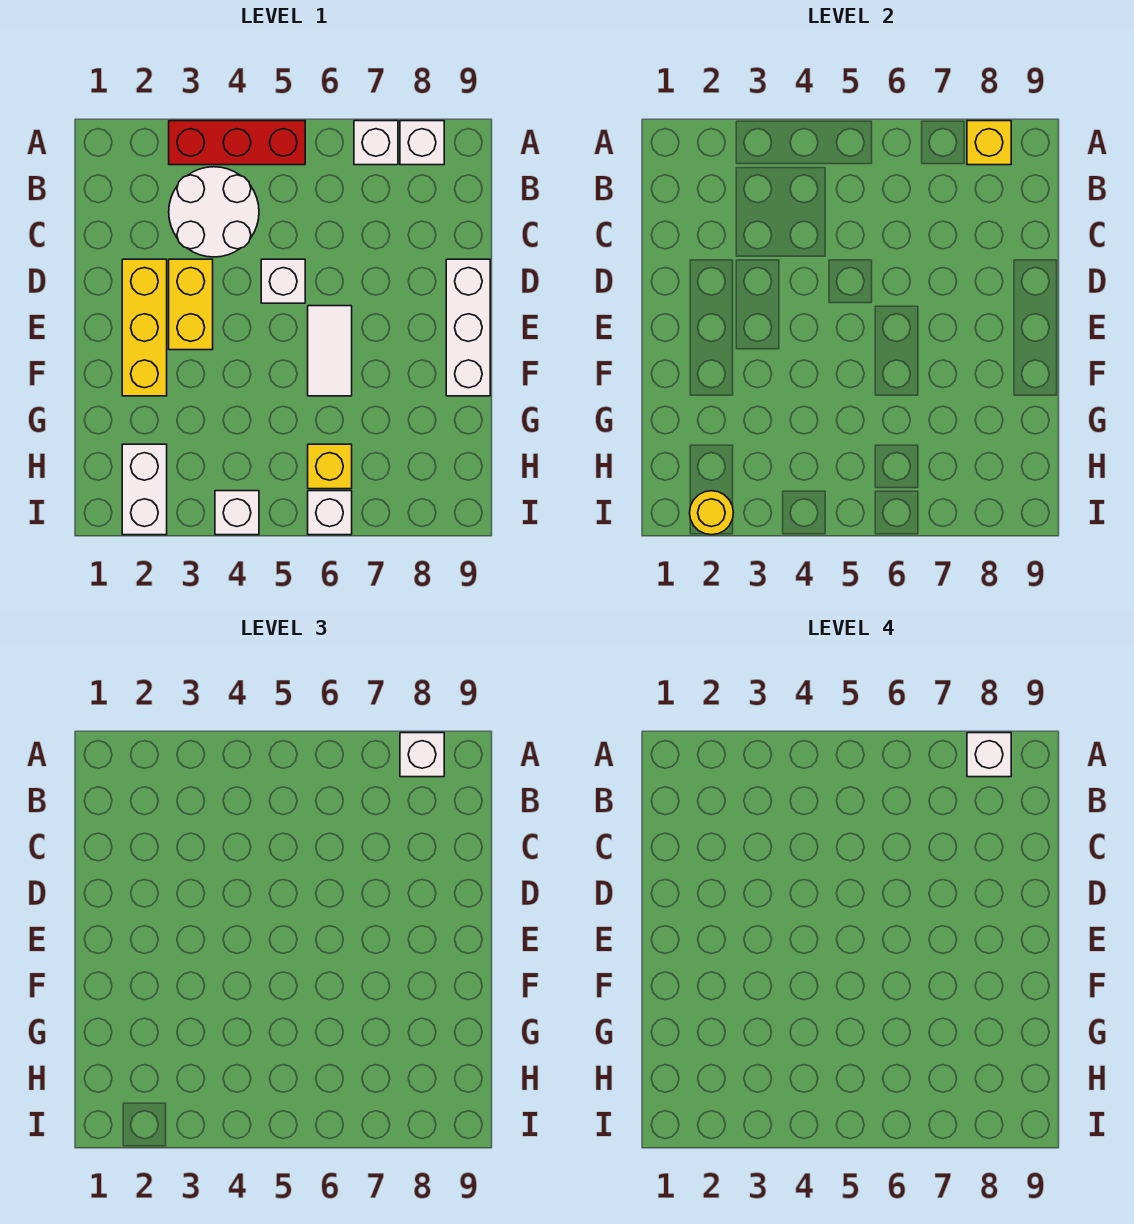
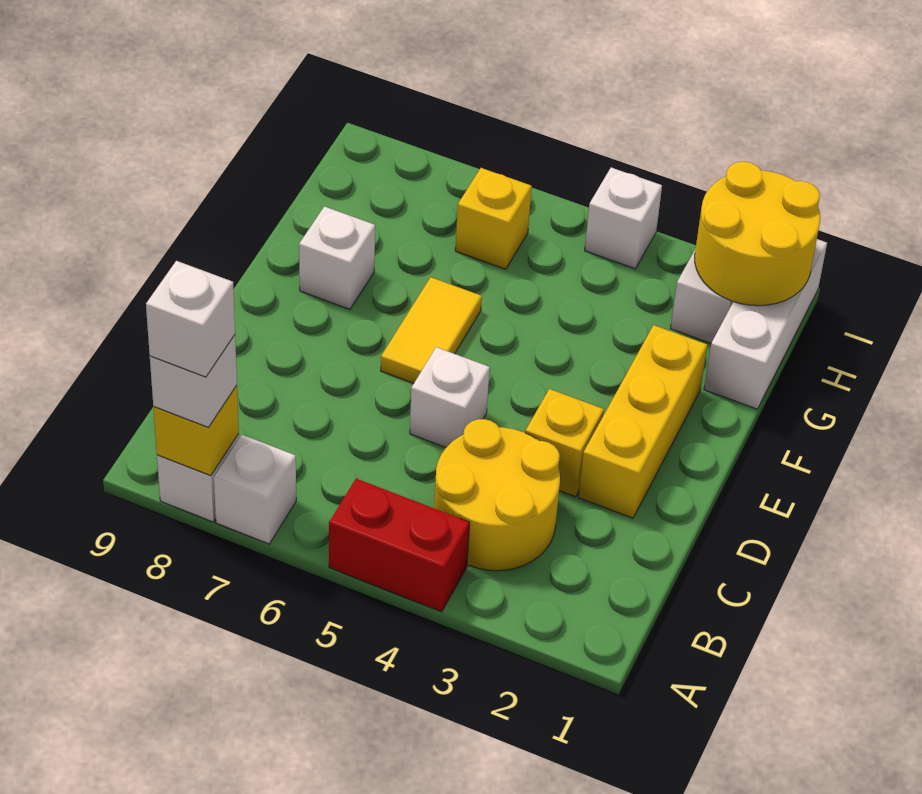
red brick A3:A5 level 1 -> red brick A4:A5 level 1
white round brick B3:C4 level 1 -> yellow round brick B3:C4 level 1
yellow brick D3:E3 level 1 -> yellow brick D3 level 1
white brick D9:F9 level 1 -> white brick G1:I1 level 1
white tile E6:F6 level 1 -> yellow tile E6:F6 level 1
yellow round brick I2 level 2 -> yellow round brick H1:I2 level 2
white brick I6 level 1 -> white brick F8 level 1

